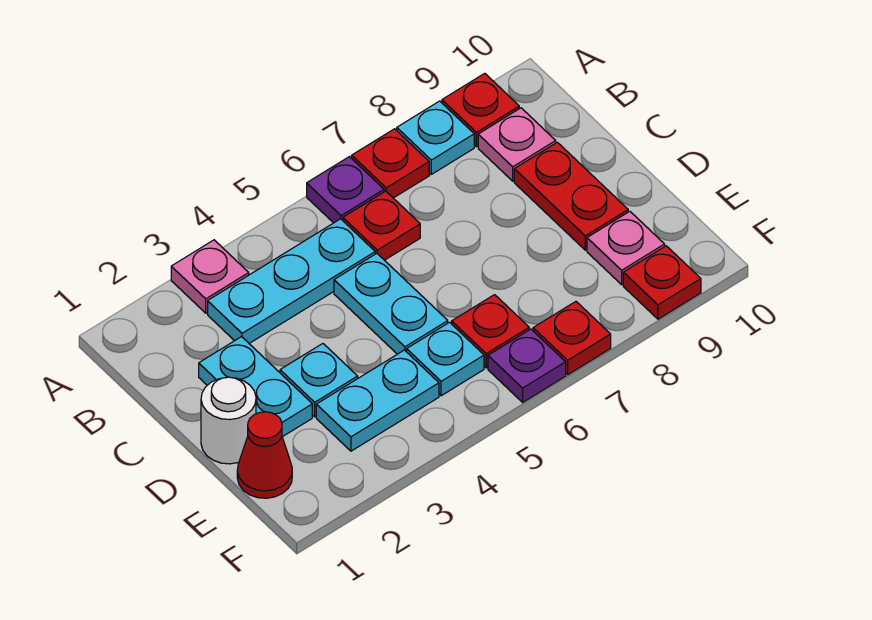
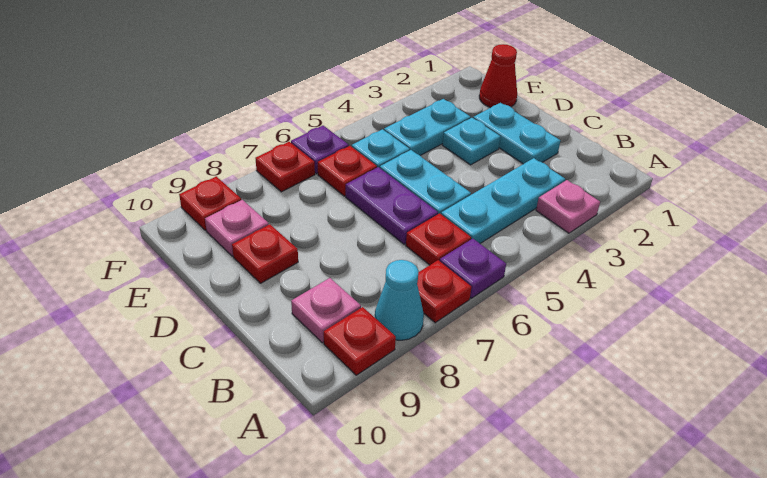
cyan plate A8 level 1 -> cyan cone A8 level 1
none -> purple plate C6:D6 level 1
red plate C9:D9 level 1 -> red plate D9 level 1
white round brick D1 level 1 -> none

